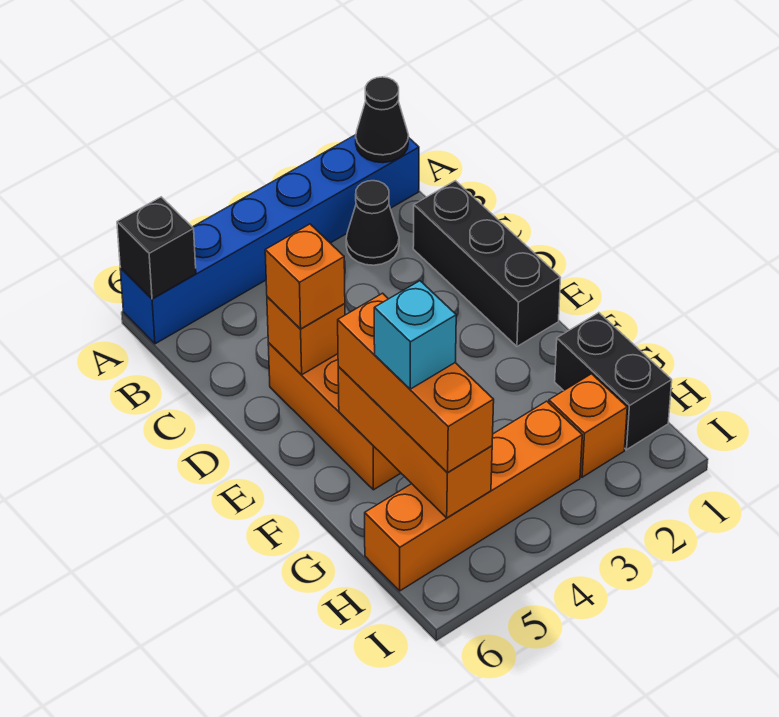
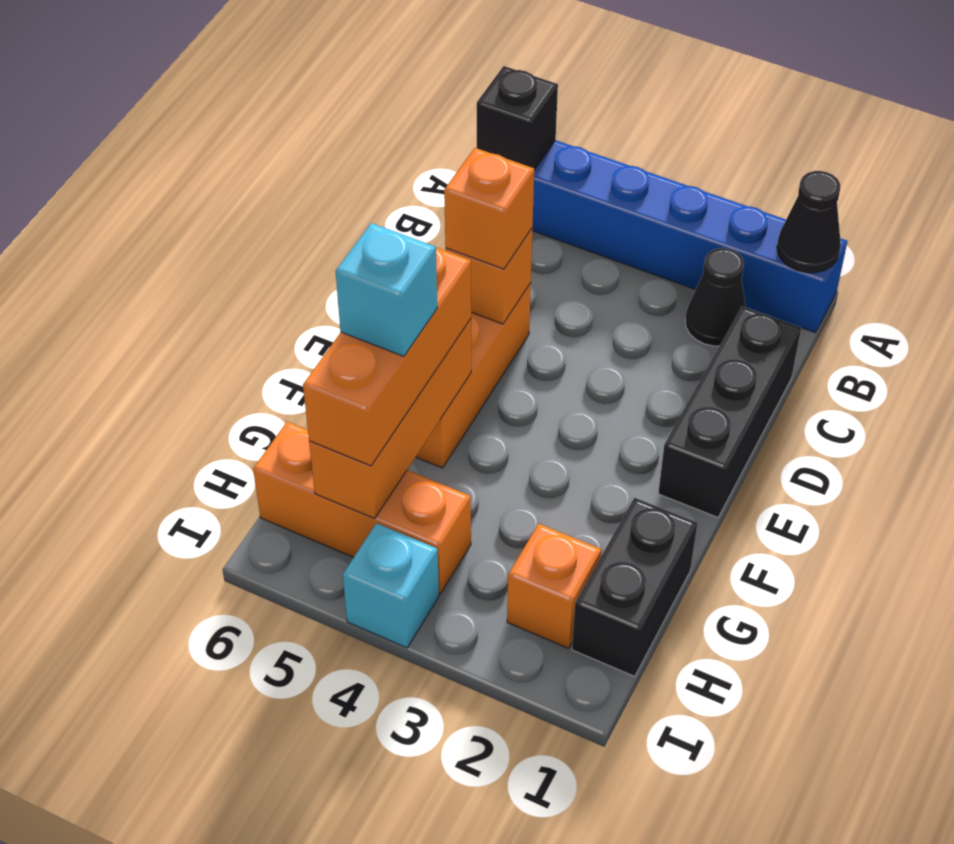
orange brick H3:H6 level 1 -> orange brick H4:H6 level 1
none -> cyan brick I4 level 1

